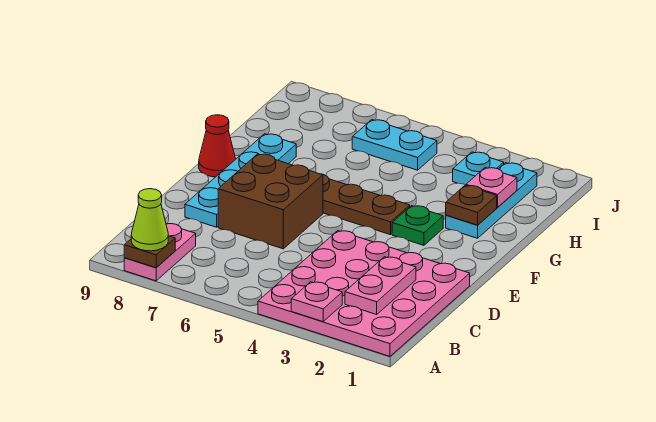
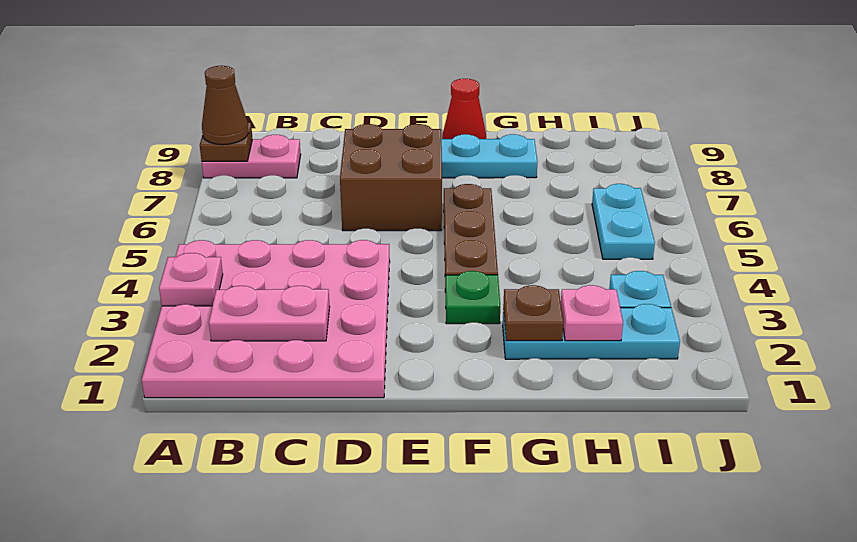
lime cone A8 level 3 -> brown cone A8 level 3

